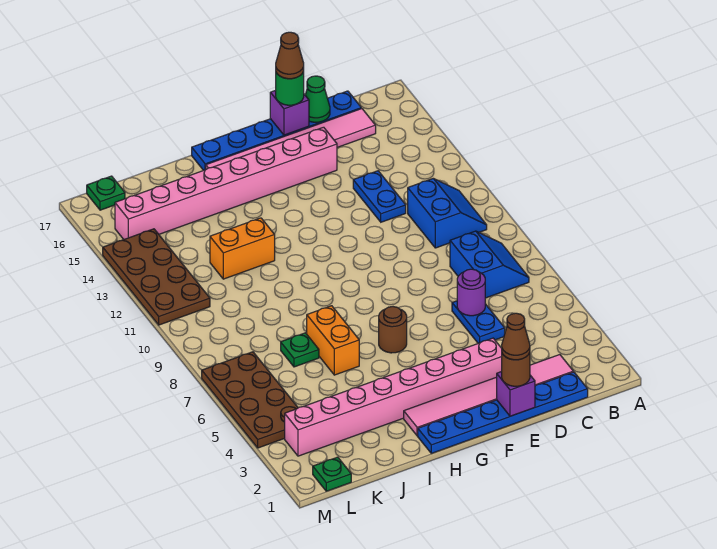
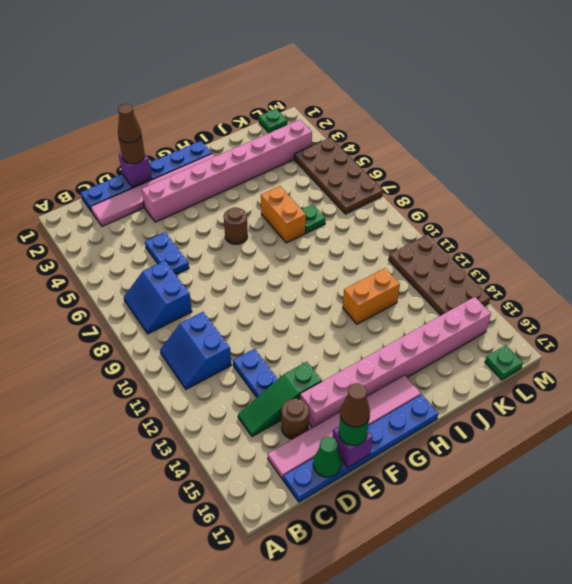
none -> green slope C14:E14 level 1 top E
purple round brick D6 level 2 -> none
none -> brown round brick D15 level 1

